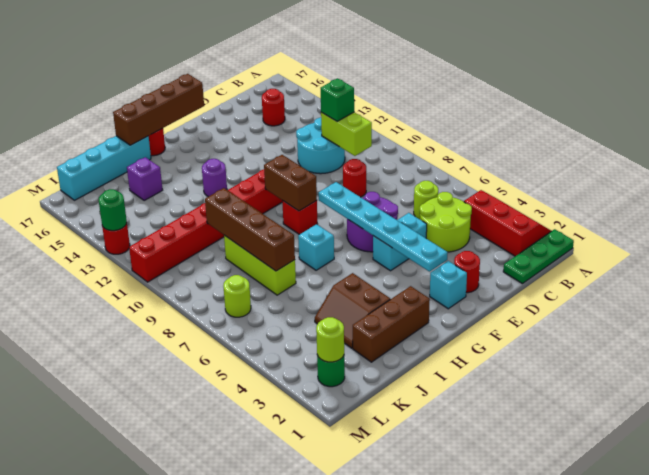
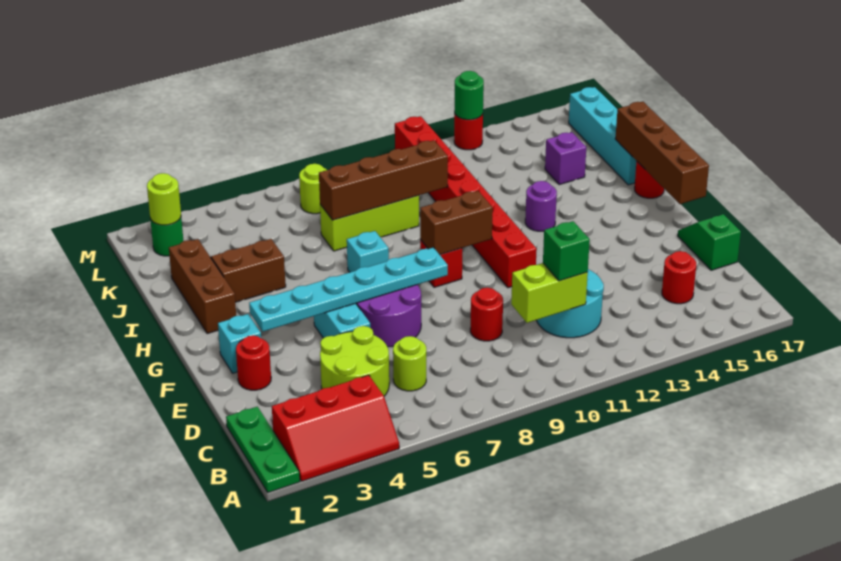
none -> green slope D17:E17 level 1 top D

